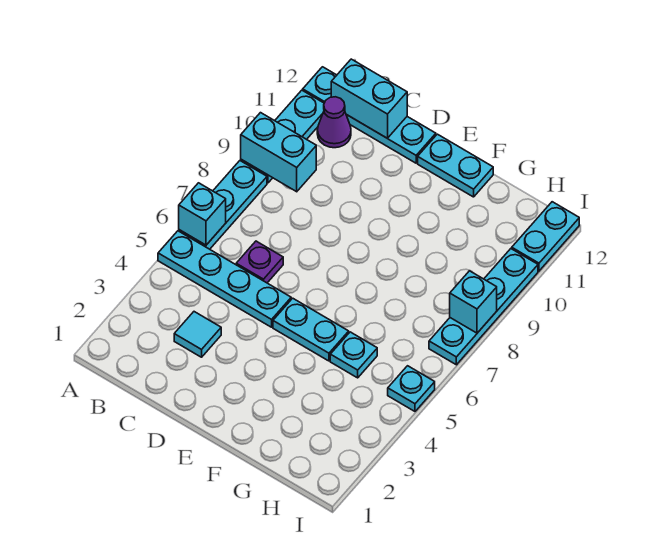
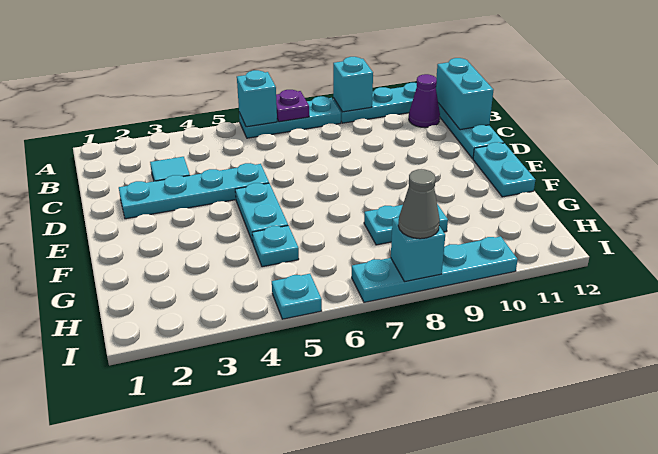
cyan plate A5:D5 level 1 -> cyan plate D2:D5 level 1
cyan brick A9:B9 level 2 -> cyan brick A9 level 2
purple plate C6 level 1 -> purple plate A7 level 2
none -> grey cone I8 level 3
cyan plate I11:I12 level 1 -> cyan plate G8:G9 level 1

